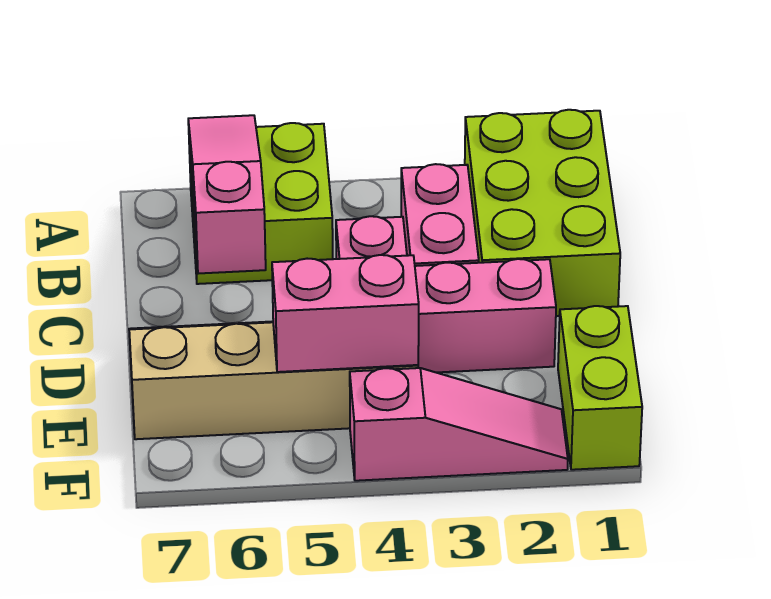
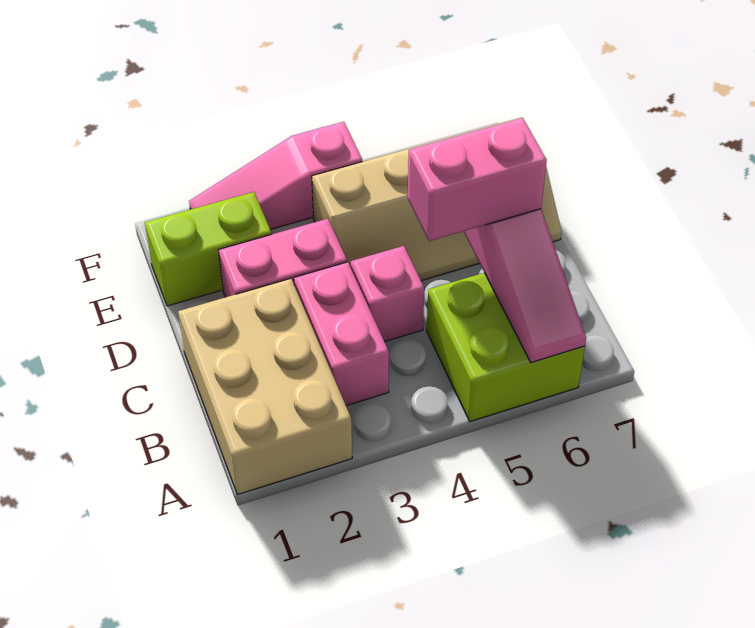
lime brick A1:C2 level 1 -> tan brick A1:C2 level 1
lime brick E1:F1 level 1 -> lime brick E1:E2 level 1
pink brick E4:E5 level 2 -> pink brick C5:C6 level 3

